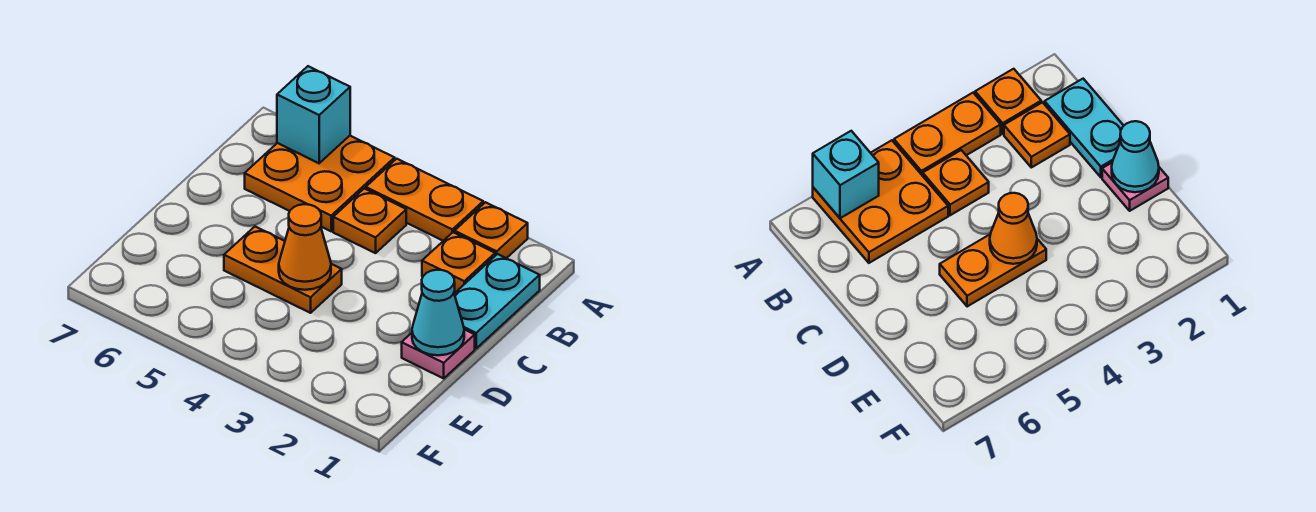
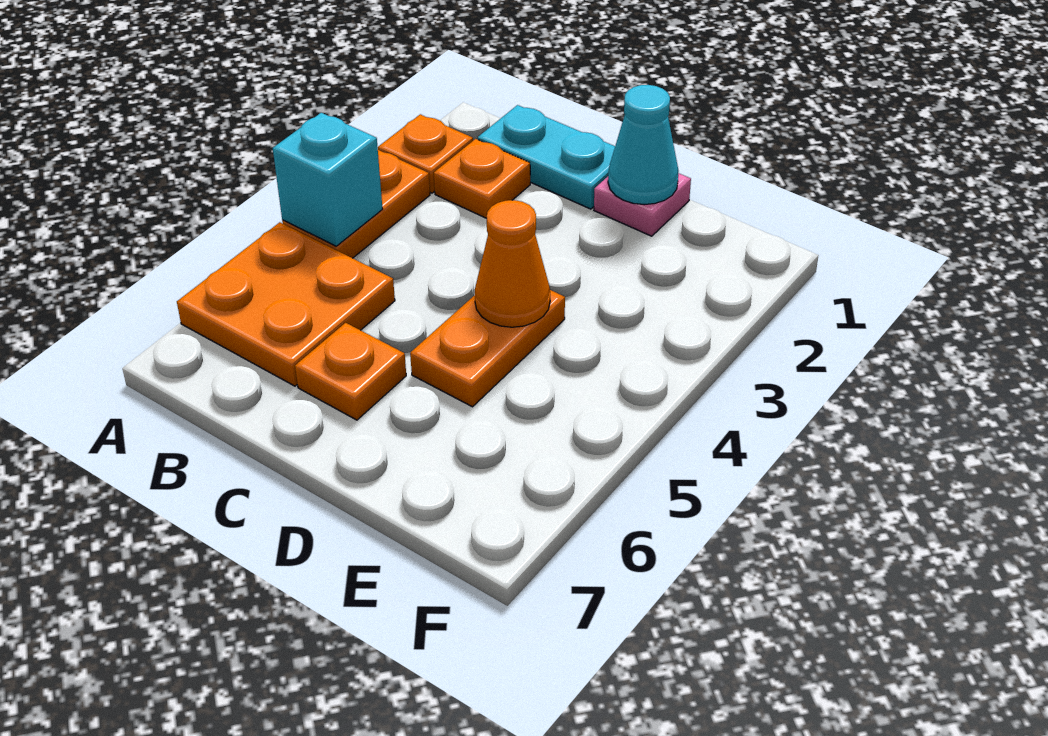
cyan brick A6 level 2 -> cyan brick A4 level 2
orange plate B4 level 1 -> orange plate C6 level 1

